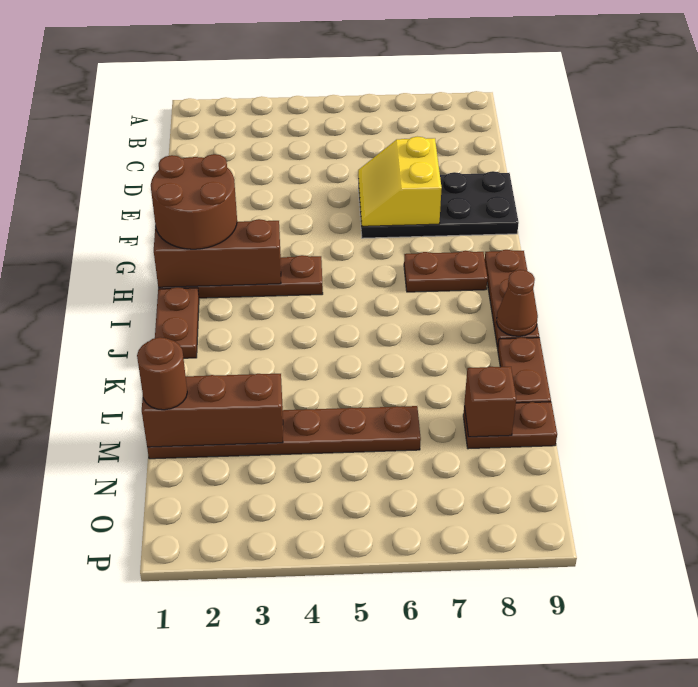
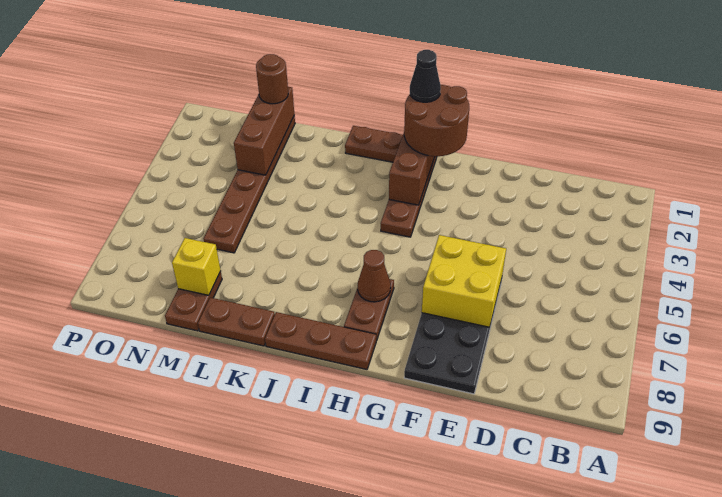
yellow slope E6:F7 level 2 top 7 -> yellow brick E6:F7 level 2
none -> black cone H1 level 4
brown cone J9 level 2 -> brown cone H7 level 2
brown brick M8 level 2 -> yellow brick M8 level 2

